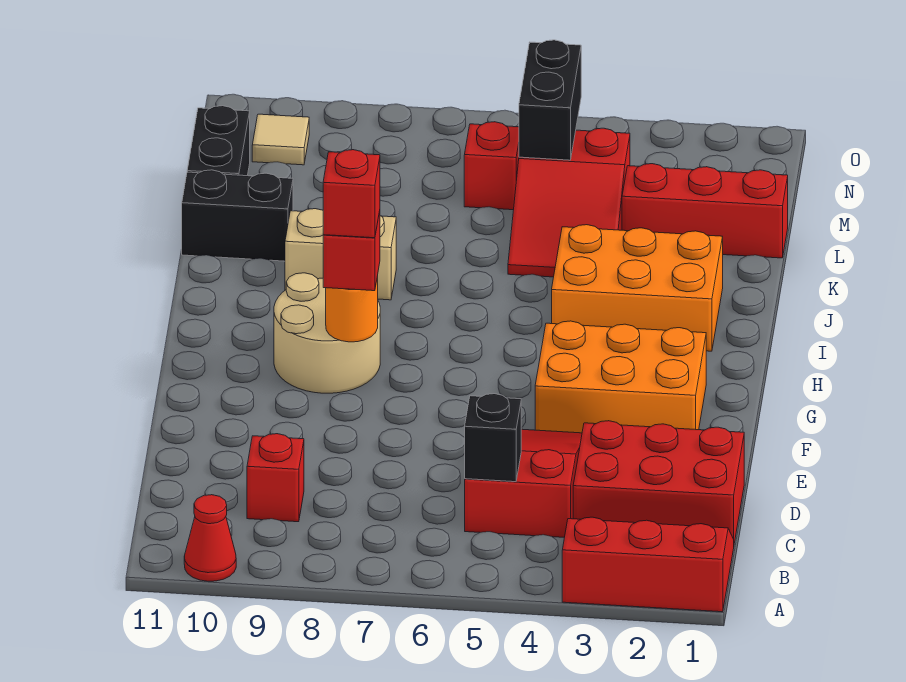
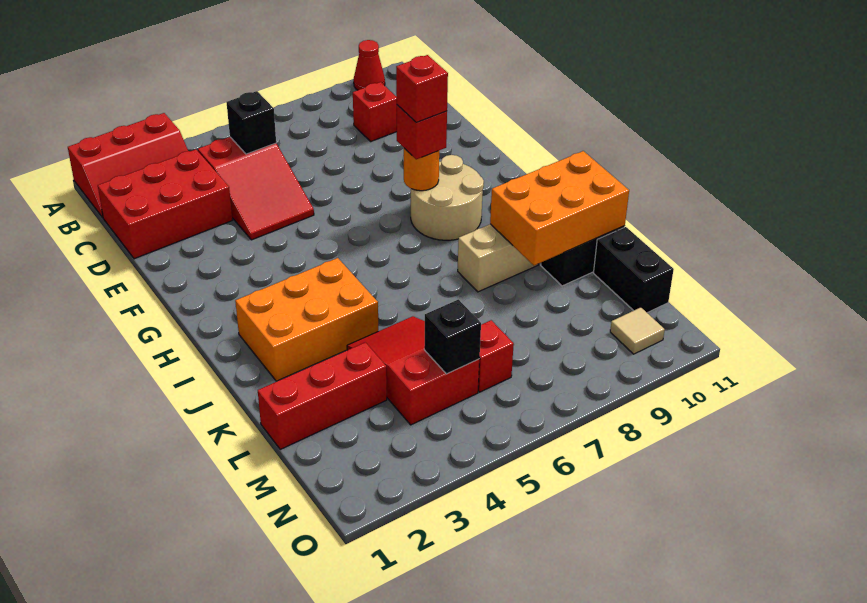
orange brick F2:G4 level 1 -> orange brick J9:K11 level 2
black brick M5:N5 level 2 -> black brick M5 level 2

